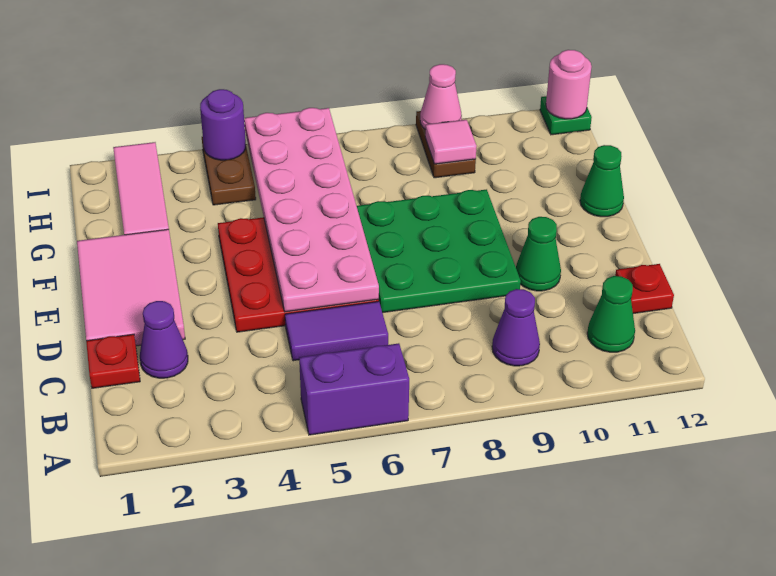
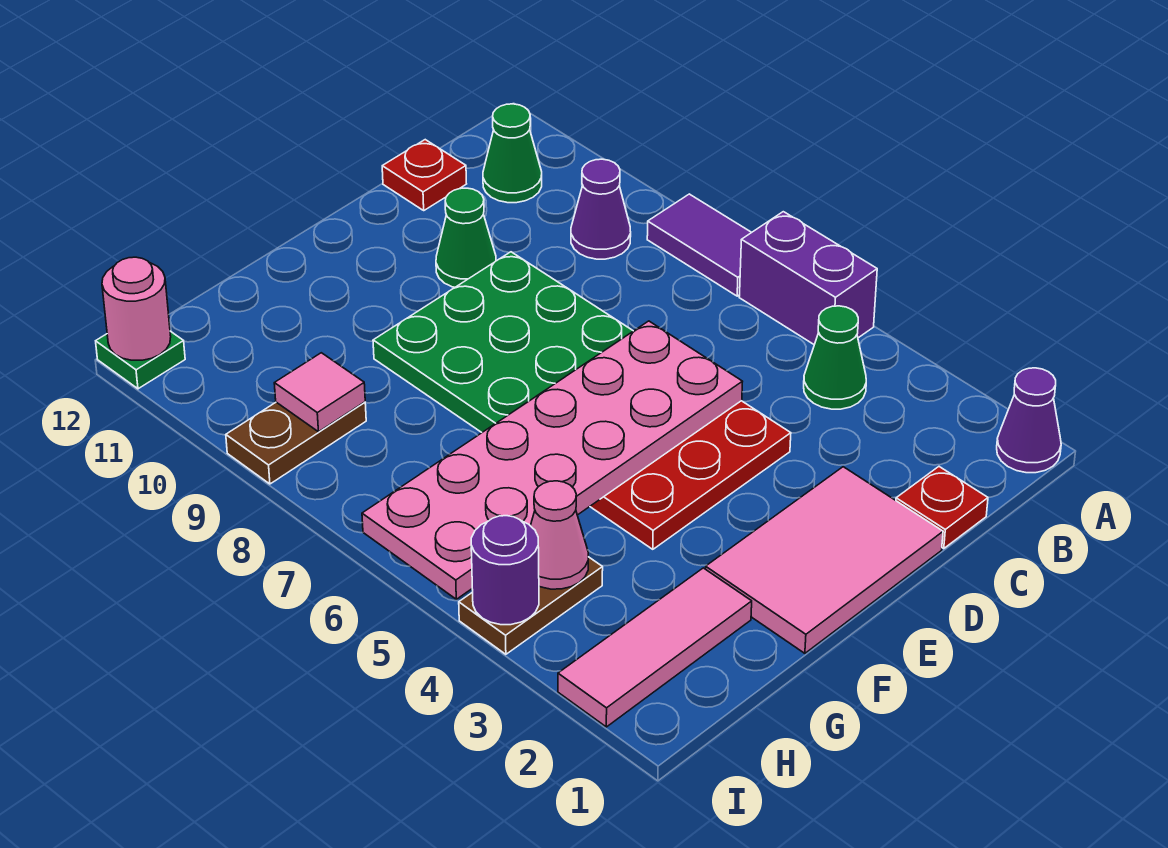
purple cone C2 level 1 -> purple cone A1 level 1
purple tile C5:C6 level 1 -> purple tile A7:A8 level 1
green cone F12 level 1 -> green cone B4 level 1
pink cone I9 level 2 -> pink cone H4 level 2

